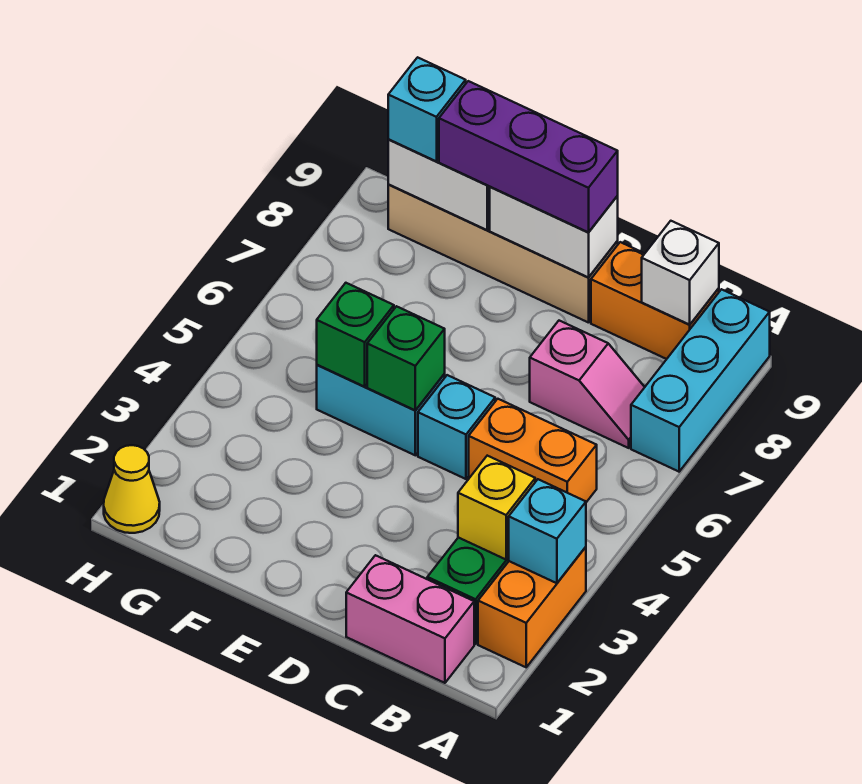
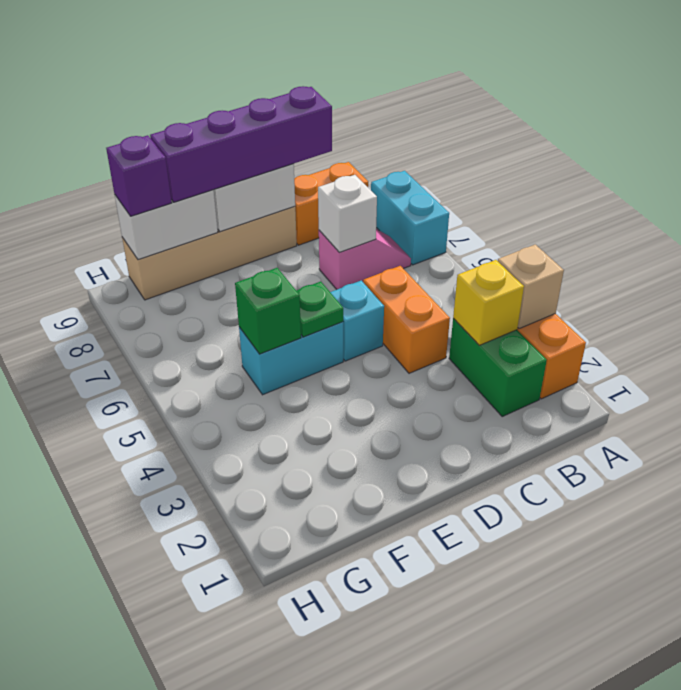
cyan brick A3 level 2 -> tan brick A3 level 2
cyan brick A7:A9 level 1 -> cyan brick A7:A8 level 1
pink brick B1:C1 level 1 -> none
orange brick B5:C5 level 1 -> orange brick C4:C5 level 1
white brick B9 level 2 -> white brick C7 level 2
purple brick D9:F9 level 3 -> purple brick C9:F9 level 3
green brick E5 level 2 -> green plate E5 level 2
cyan brick G9 level 3 -> purple brick G9 level 3
yellow cone H1 level 1 -> none

